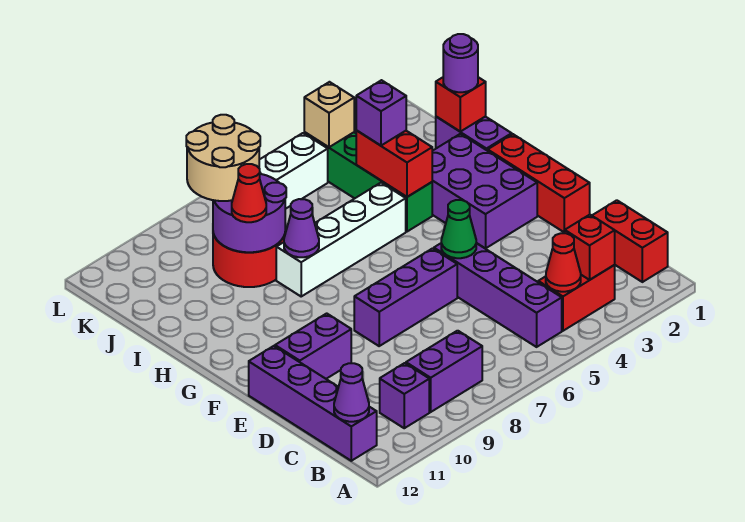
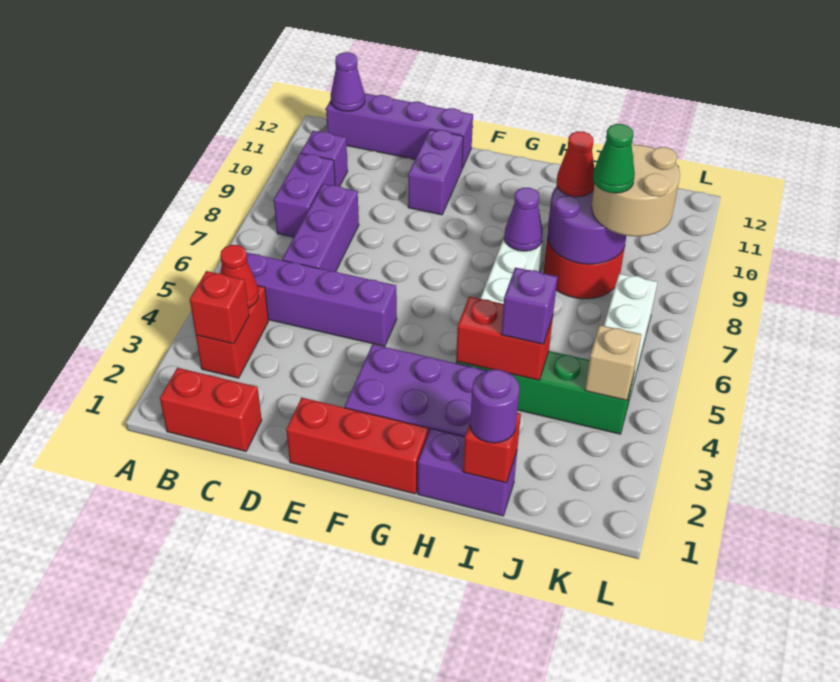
green cone E5 level 2 -> green cone J8 level 4
purple brick E6:E8 level 1 -> purple brick C6:C8 level 1

